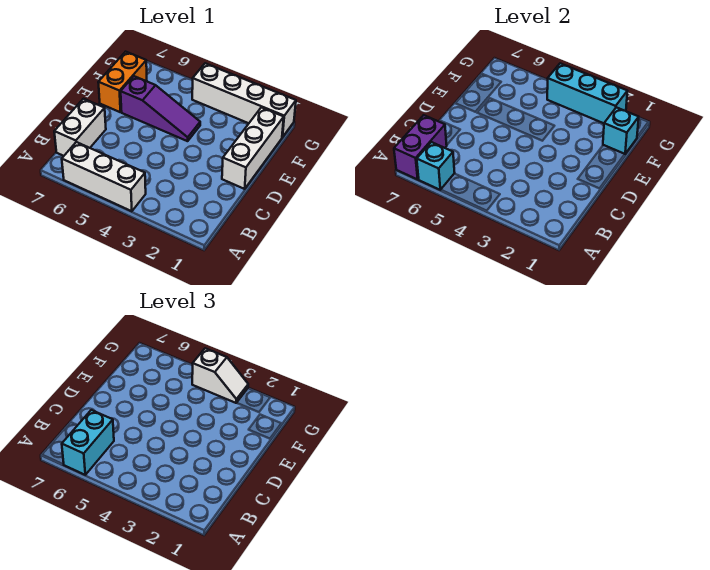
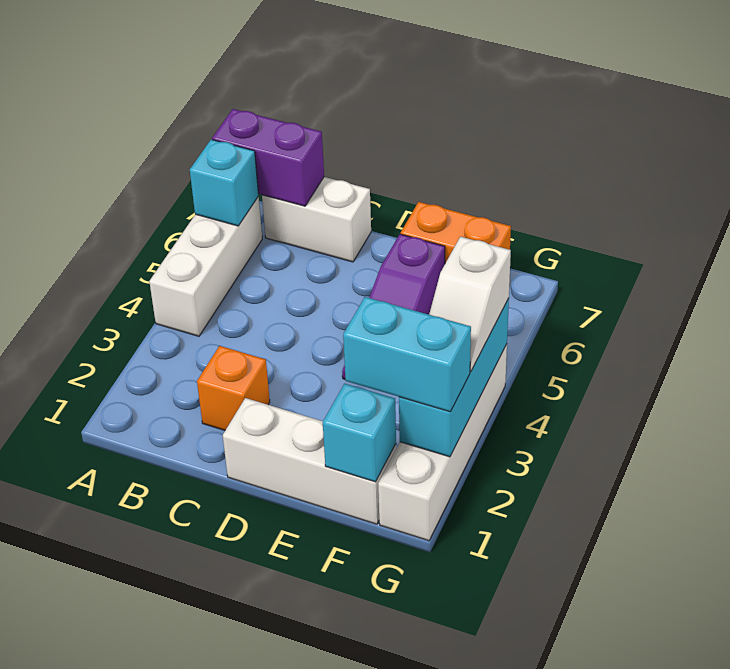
cyan brick A6:B6 level 3 -> cyan brick F2:G2 level 3
none -> orange brick C2 level 1

